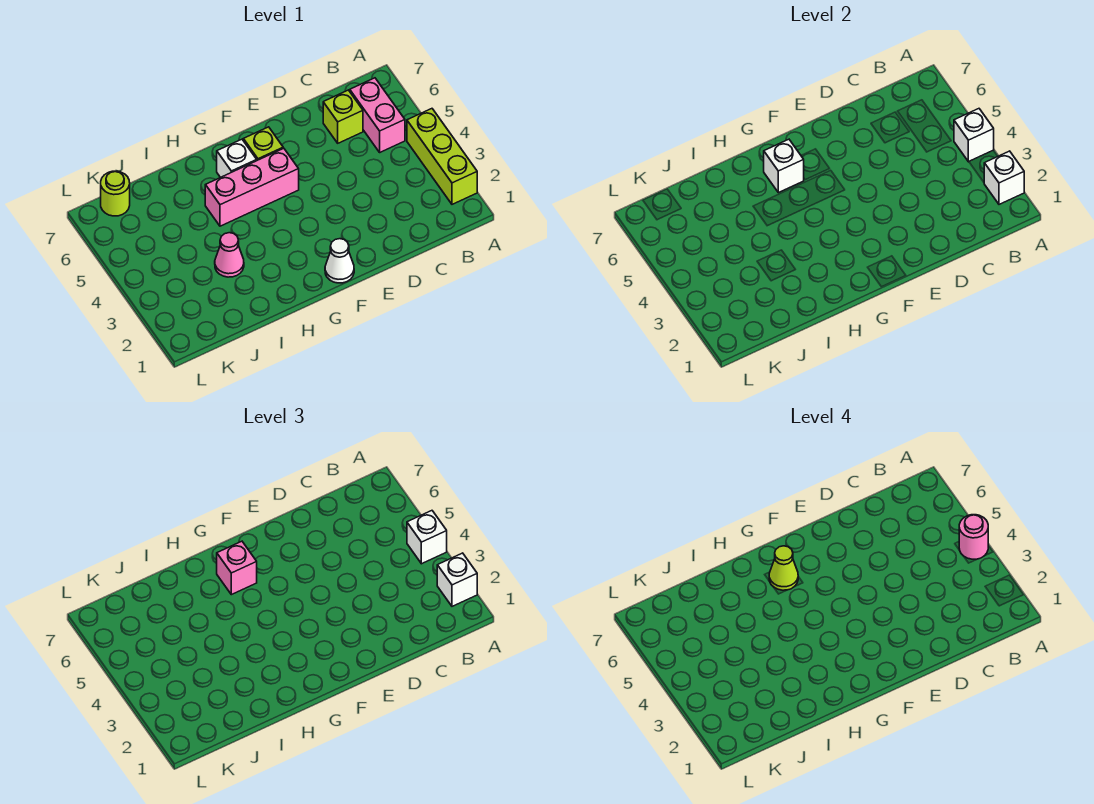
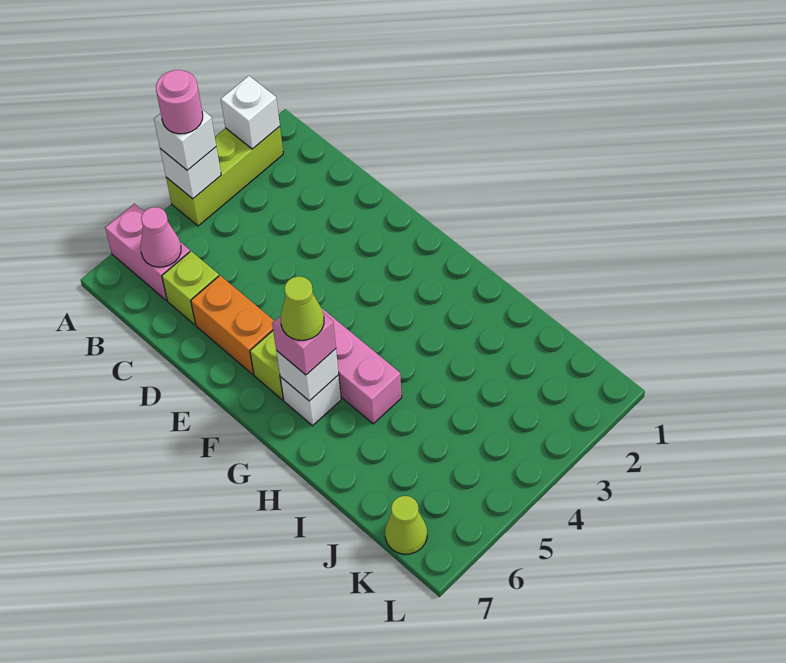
white brick A2 level 3 -> none
pink brick B5:B6 level 1 -> pink brick A6:B6 level 1
none -> orange brick D6:E6 level 1
white cone F1 level 1 -> none
pink cone I3 level 1 -> pink cone B6 level 2
lime round brick K7 level 1 -> lime cone K7 level 1

